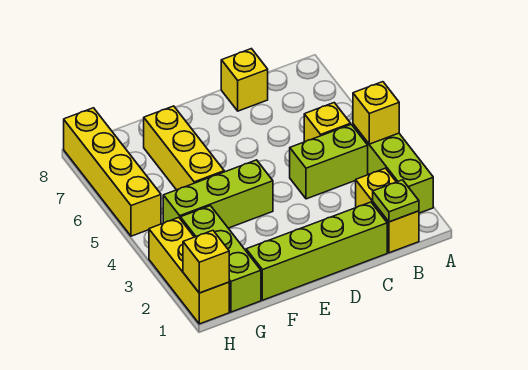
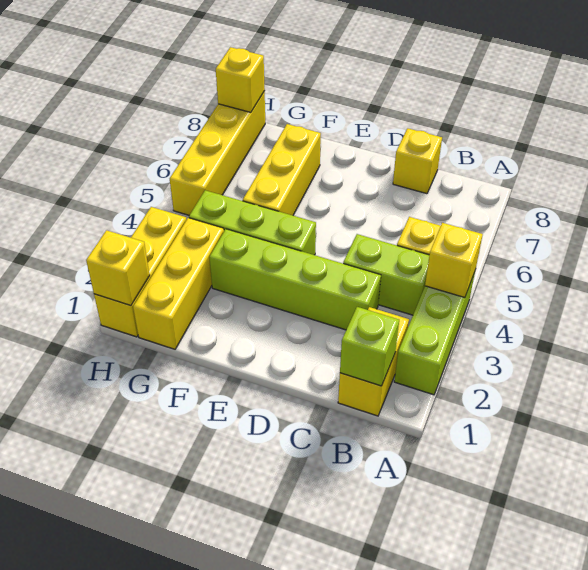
lime plate B1 level 2 -> lime brick B1 level 2
lime brick C1:F1 level 1 -> lime brick C3:F3 level 1
lime brick G1:G3 level 1 -> yellow brick G1:G3 level 1
none -> yellow brick H8 level 2

